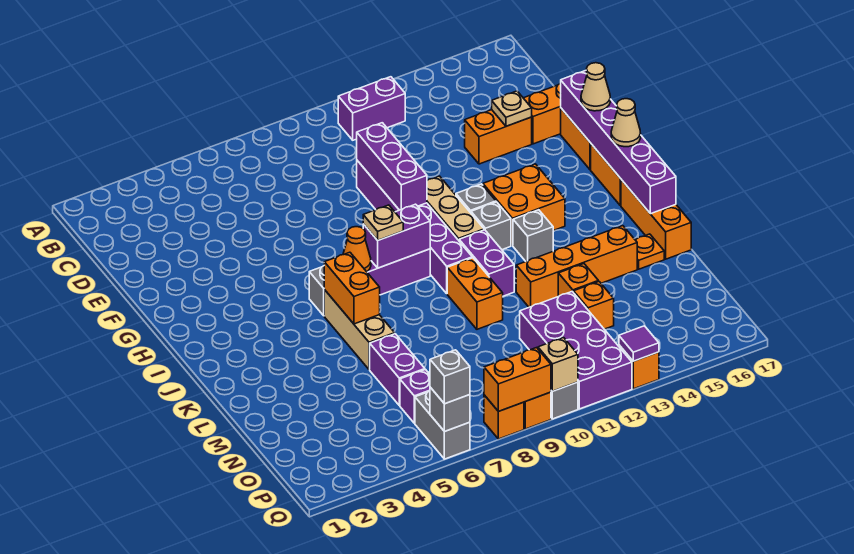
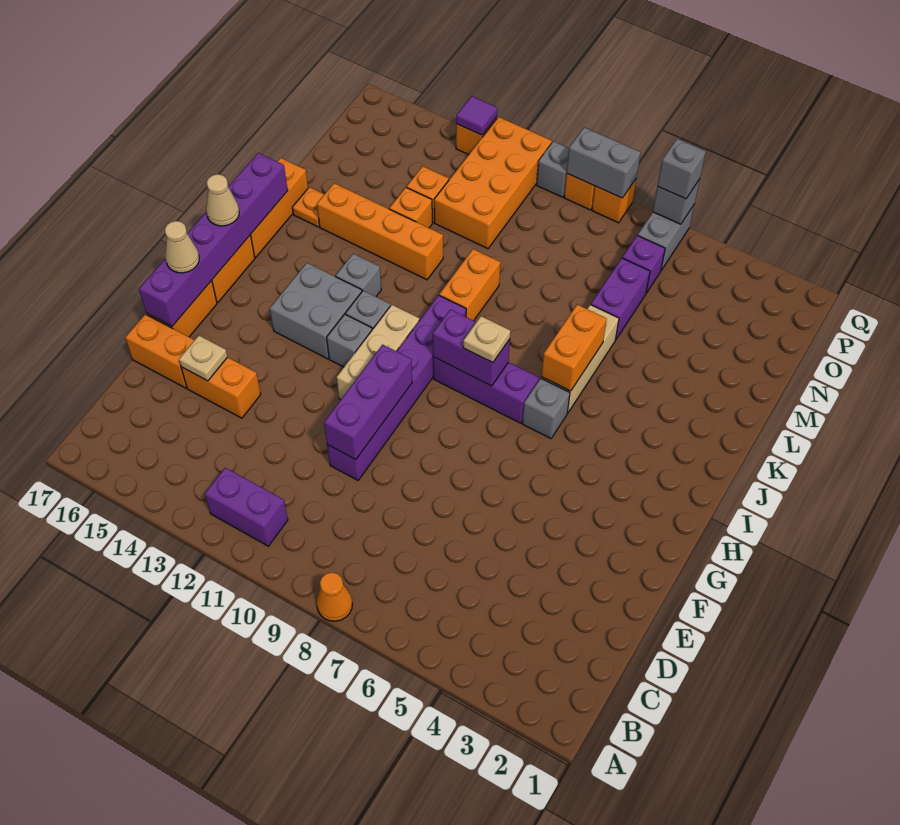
orange brick H13:I14 level 1 -> grey brick H13:I14 level 1
orange cone I7 level 2 -> orange cone A8 level 1
purple brick J11:K11 level 1 -> none
purple brick N11:Q12 level 1 -> orange brick N11:Q12 level 1
orange brick Q8:Q9 level 2 -> grey brick Q8:Q9 level 2
tan brick Q10 level 2 -> none

